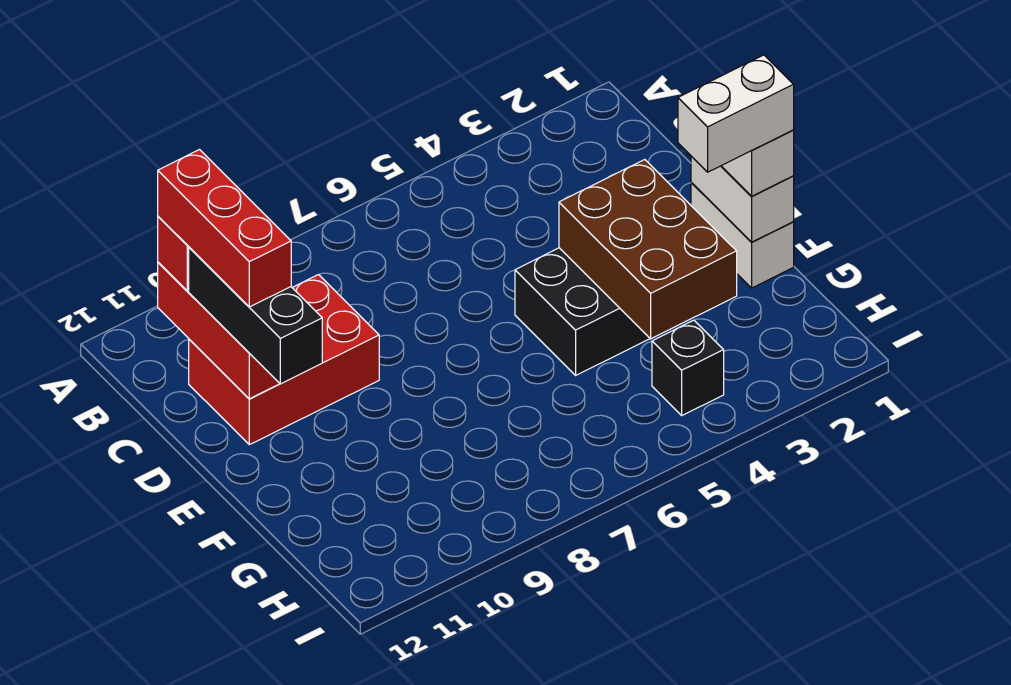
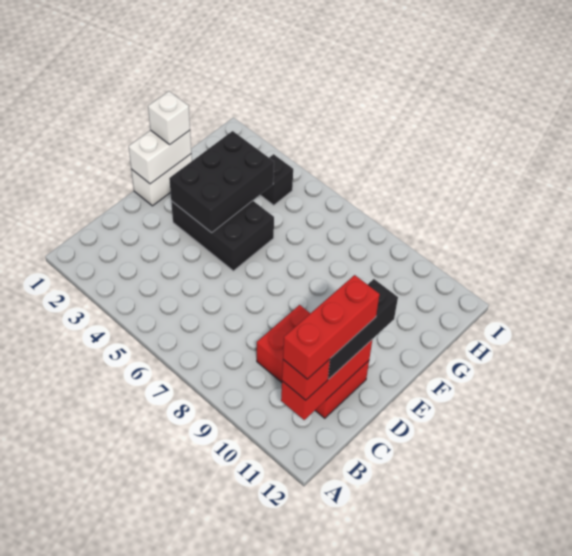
brown brick E3:G4 level 2 -> black brick E3:G4 level 2
white brick F1:F2 level 4 -> none

